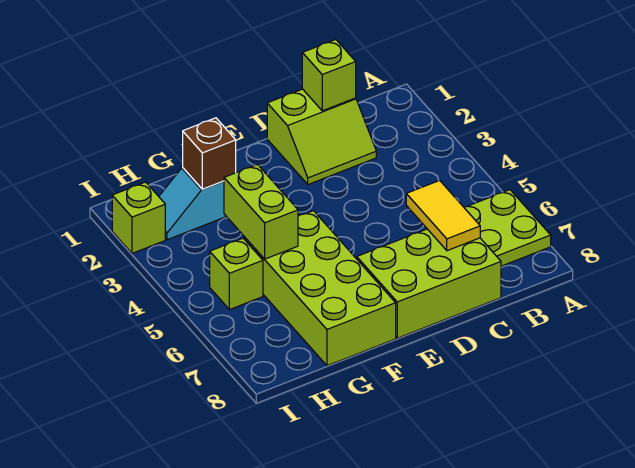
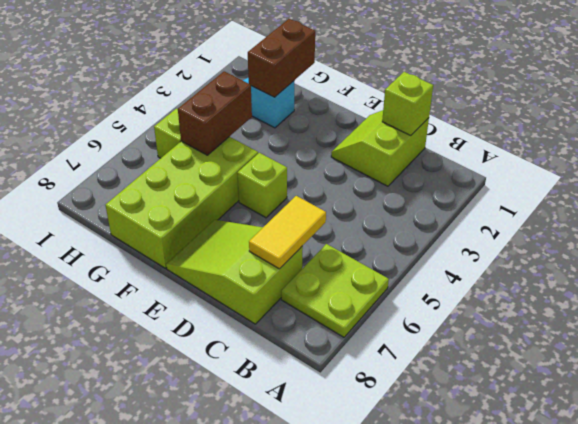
lime slope C1:D2 level 1 top 1 -> lime slope C1:D2 level 1 top C
lime brick C7:E8 level 1 -> lime slope C7:E8 level 1 top C
brown brick G2 level 2 -> brown brick G1:G2 level 2
lime brick G4:G5 level 2 -> brown brick G4:G5 level 2
lime brick I2 level 1 -> lime brick E5 level 1

